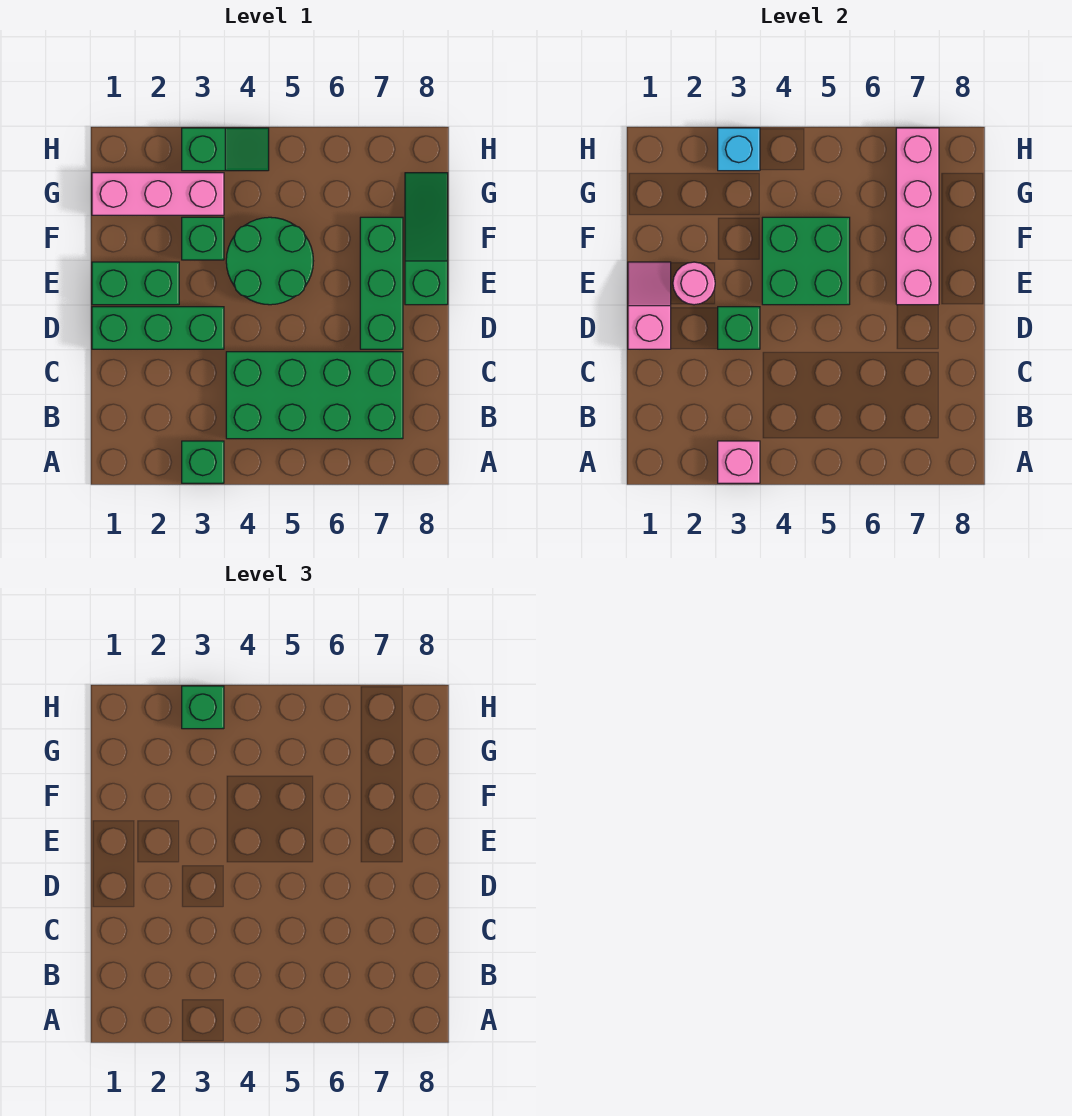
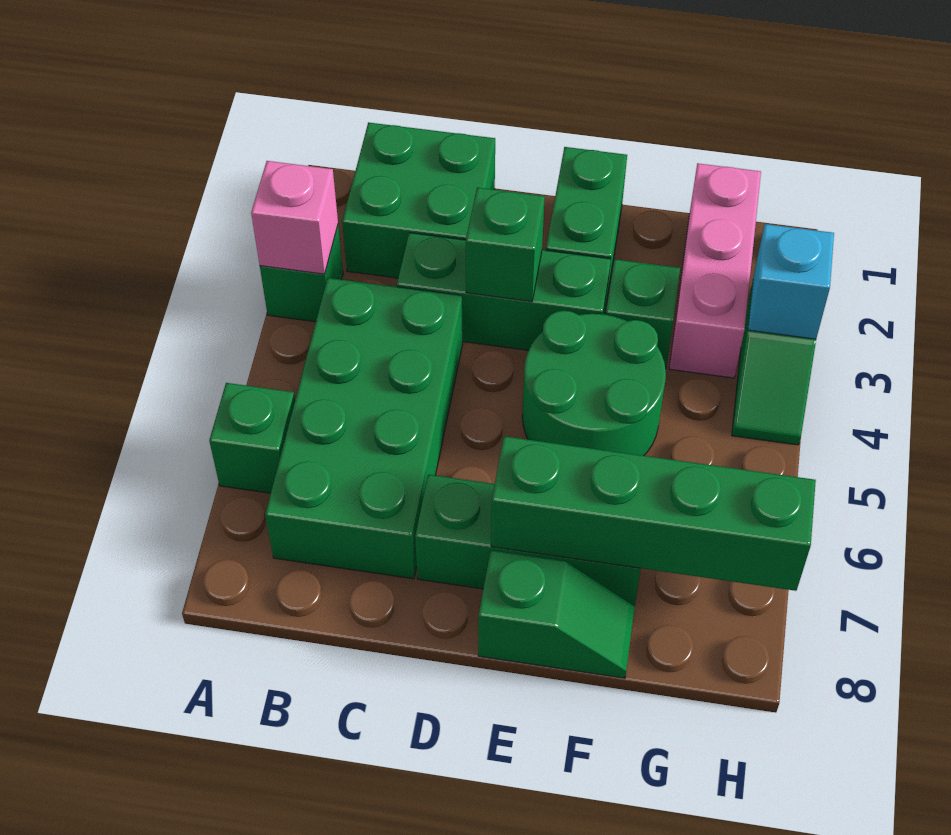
green brick D1:D3 level 1 -> green brick C3:E3 level 1
pink slope D1:E1 level 2 top D -> none
pink round brick E2 level 2 -> none
green brick E4:F5 level 2 -> green brick B1:C2 level 1
pink brick E7:H7 level 2 -> green brick E7:H7 level 2
green slope E8:G8 level 1 top E -> green slope E8:F8 level 1 top E
green brick H3 level 3 -> green brick A6 level 1

